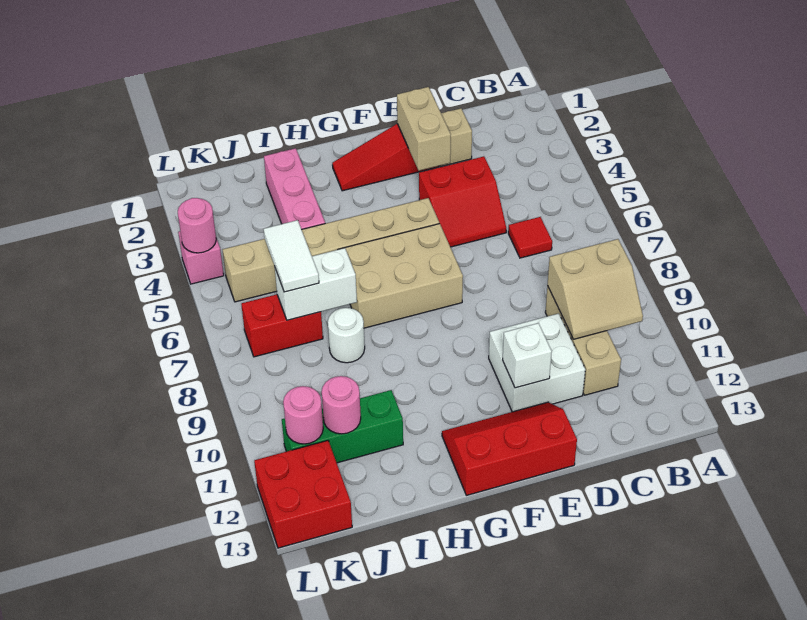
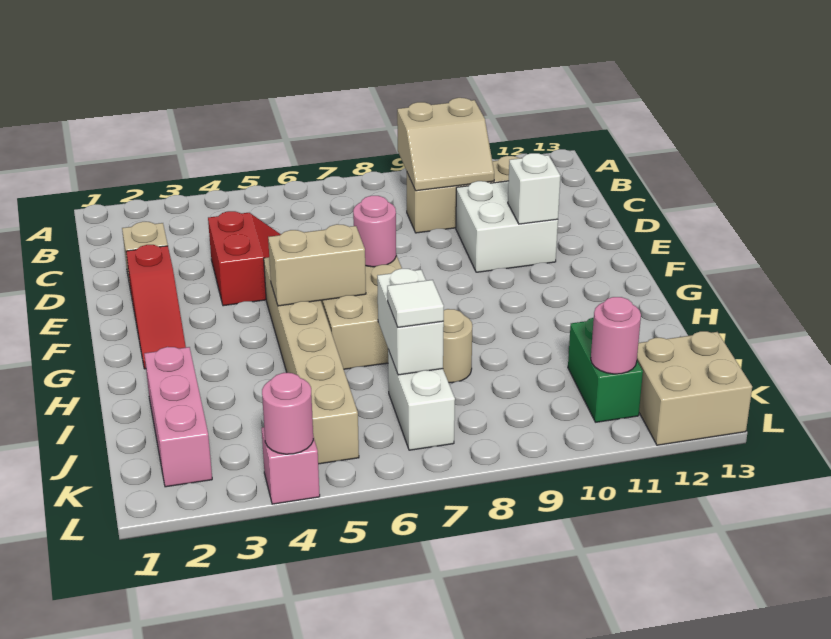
tan slope B9:C10 level 2 top 9 -> tan slope B9:C10 level 2 top B
red tile C6 level 1 -> none
tan brick E2:E3 level 2 -> tan brick G5:G6 level 2
red slope E12:G13 level 1 top 13 -> none
pink brick I2:I4 level 1 -> pink brick I2:K2 level 1
white round brick I8 level 1 -> tan round brick I8 level 1
green brick I11:K11 level 1 -> green brick J11:K11 level 1
white tile J6:J7 level 3 -> white tile J7 level 3
red brick J7:K7 level 1 -> white brick J7:K7 level 1
pink round brick J11 level 2 -> pink round brick F7 level 2
red brick K12:L13 level 1 -> tan brick K12:L13 level 1

